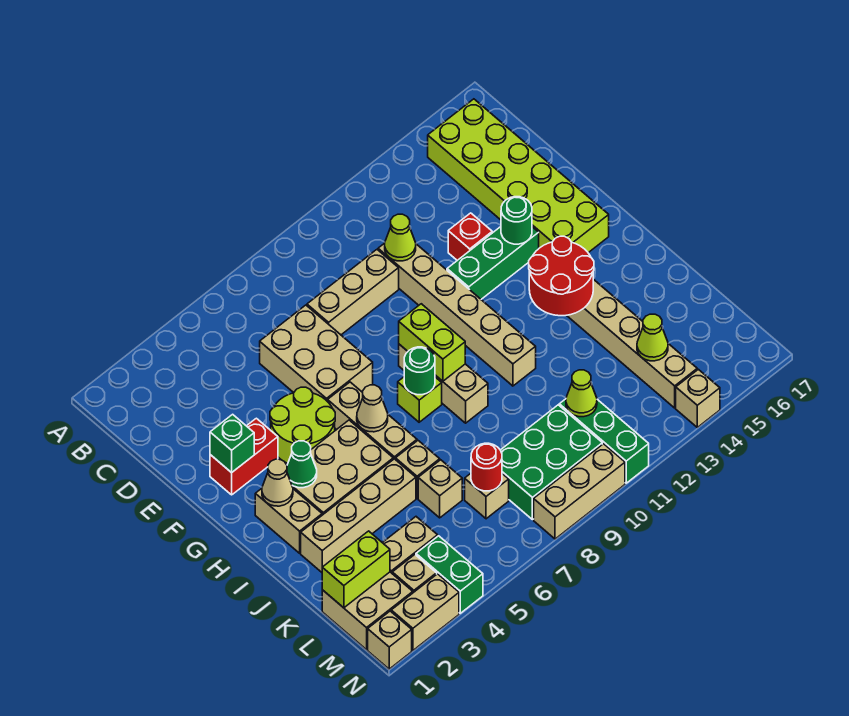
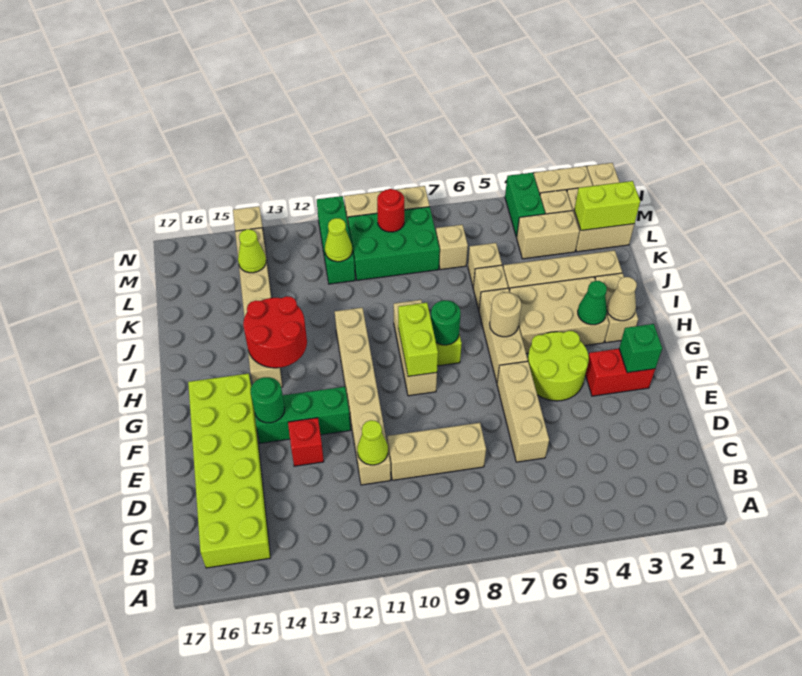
tan brick D6:F7 level 1 -> tan brick D6:F6 level 1
tan cone H6 level 2 -> tan round brick H6 level 2
red round brick L7 level 2 -> red round brick M9 level 2

